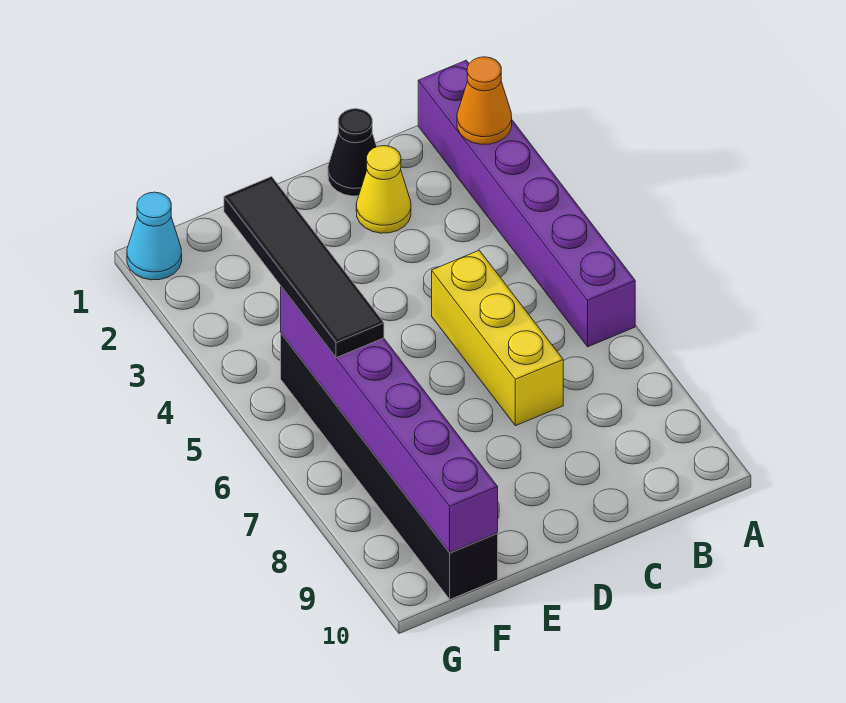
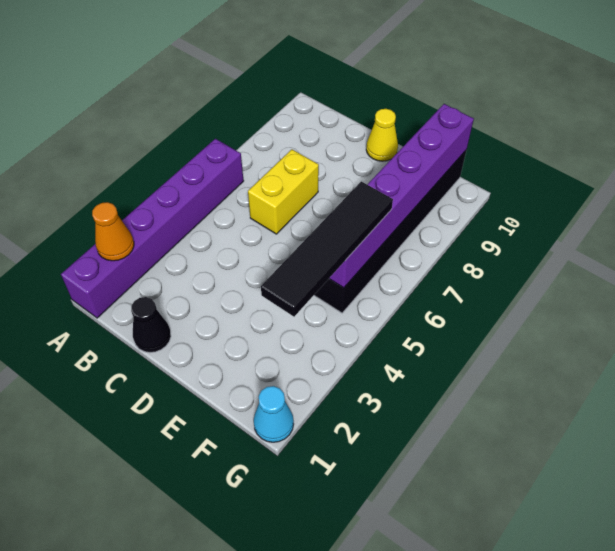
yellow cone C2 level 1 -> yellow cone D10 level 1
yellow brick C5:C7 level 1 -> yellow brick C6:C7 level 1

